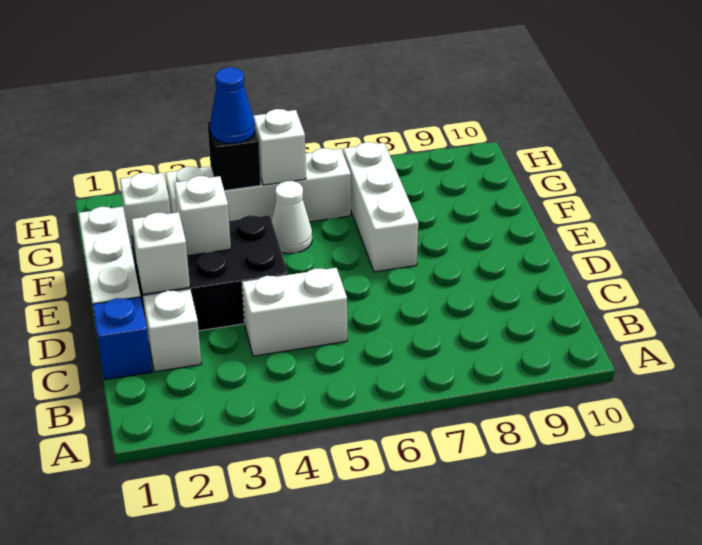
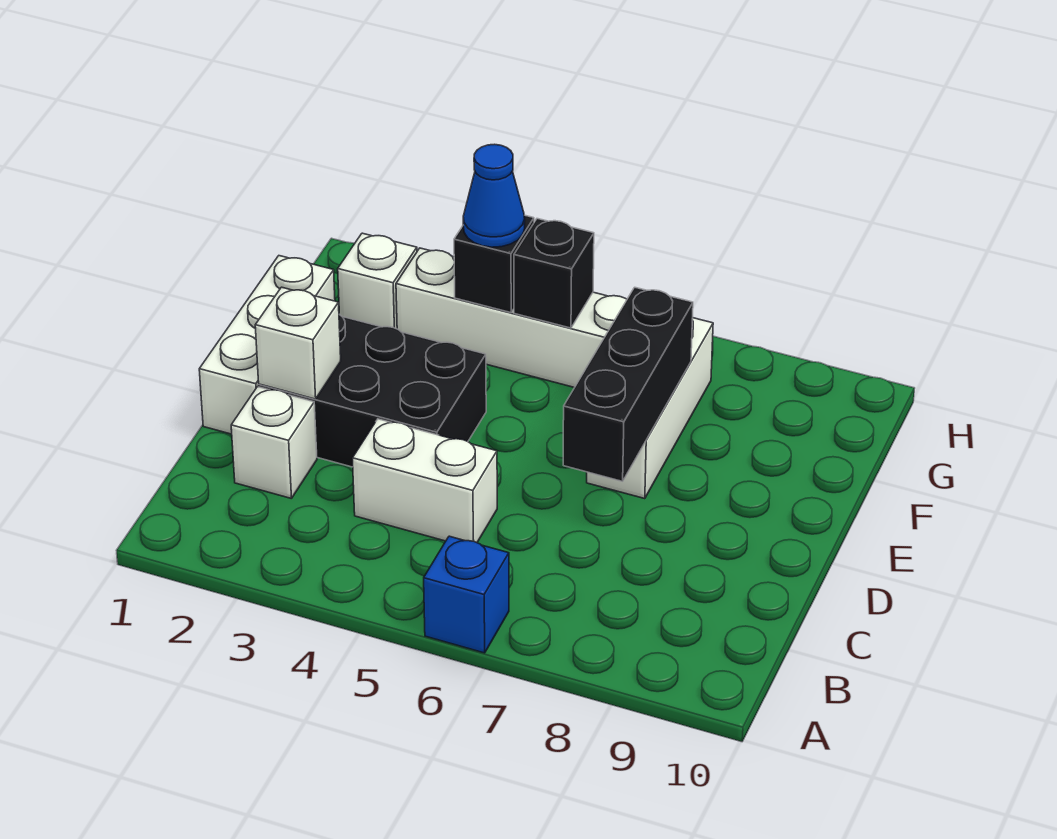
blue brick C1 level 1 -> blue brick A6 level 1
none -> black brick D7:F7 level 2
white brick E3 level 2 -> none
white cone F5 level 1 -> none
white brick G5 level 2 -> black brick G5 level 2

